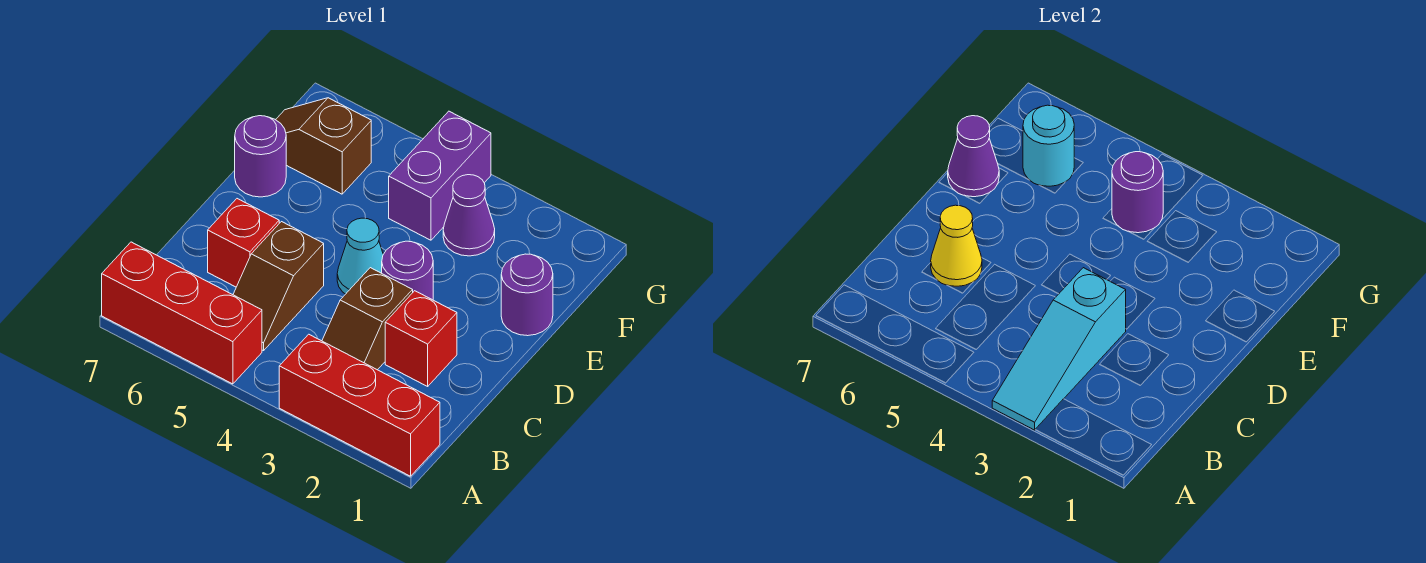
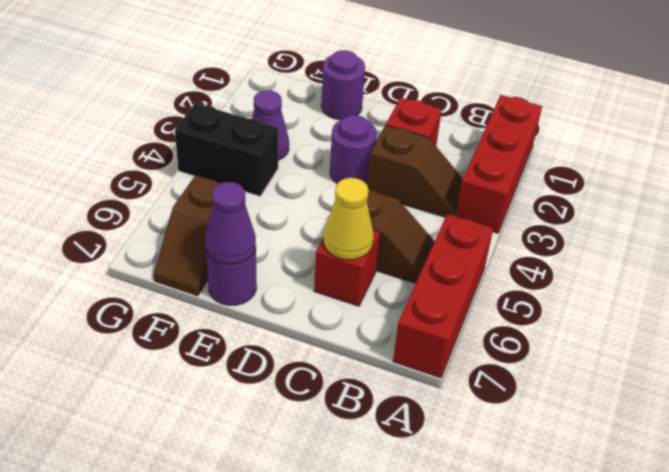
cyan slope A3:C3 level 2 top C -> none
cyan cone D4 level 1 -> none
purple brick F4:G4 level 1 -> black brick F4:G4 level 1
purple round brick F4 level 2 -> none
cyan round brick F6 level 2 -> none

